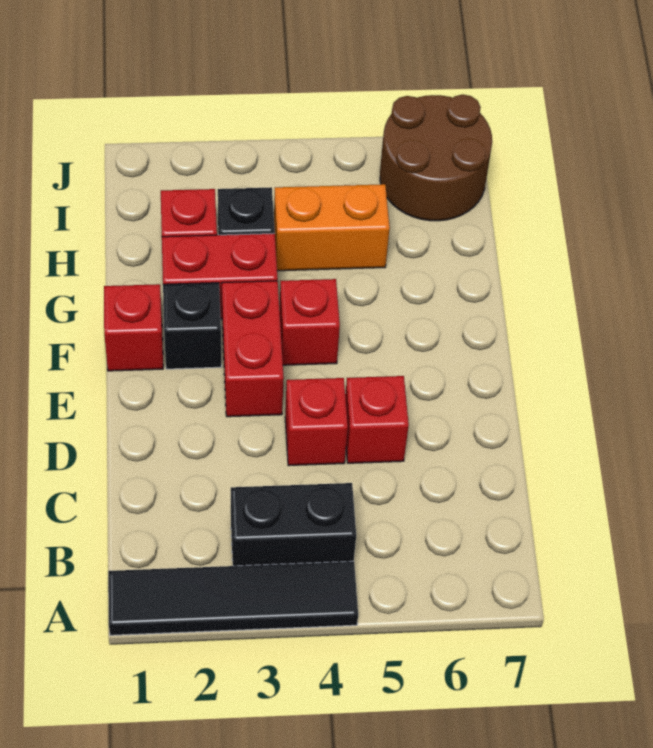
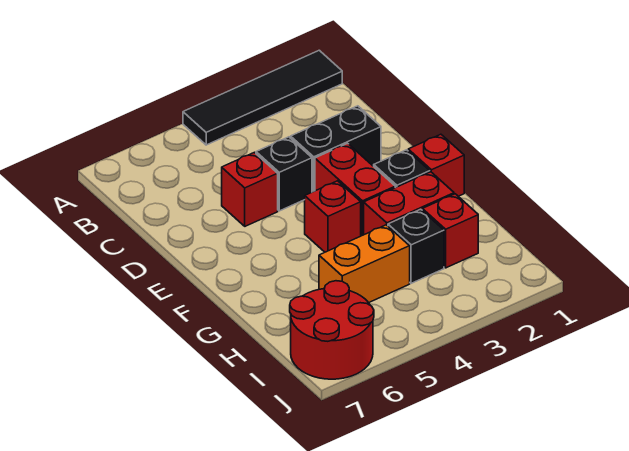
black brick B3:B4 level 1 -> black brick D2:D3 level 1
red brick D4 level 1 -> black brick D4 level 1
brown round brick I6:J7 level 1 -> red round brick I6:J7 level 1

